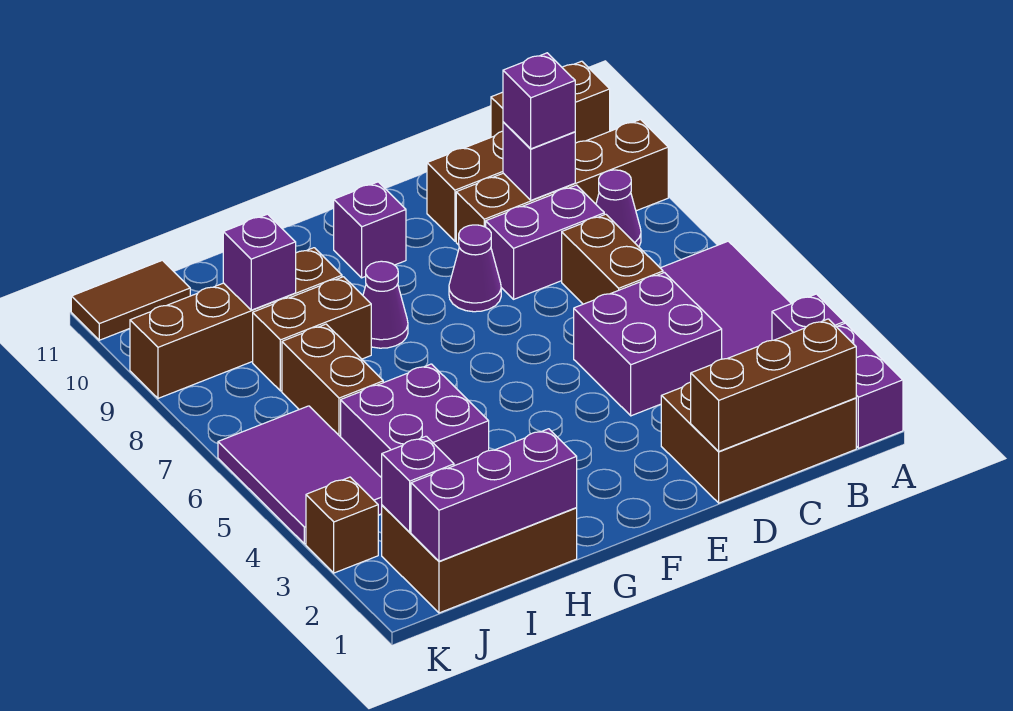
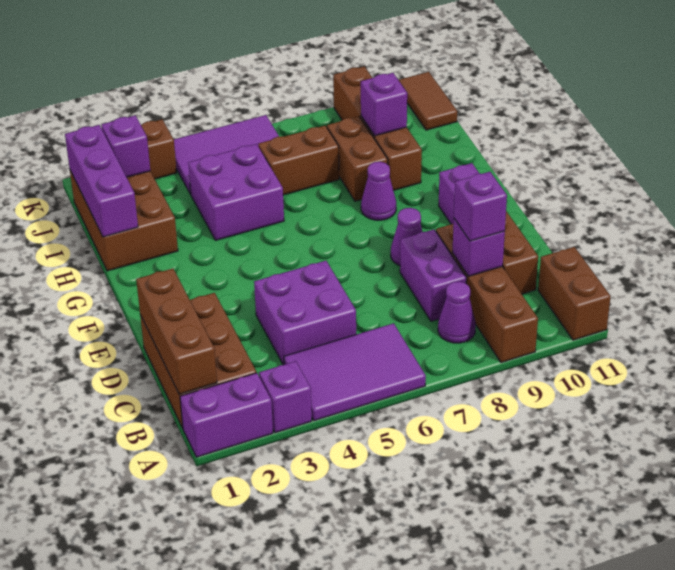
brown brick C6:C7 level 1 -> none

